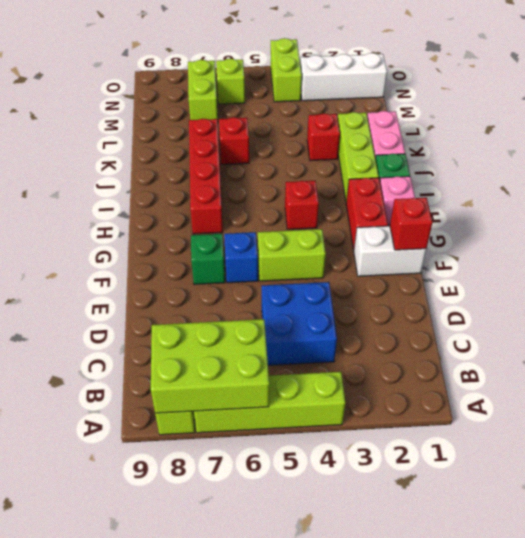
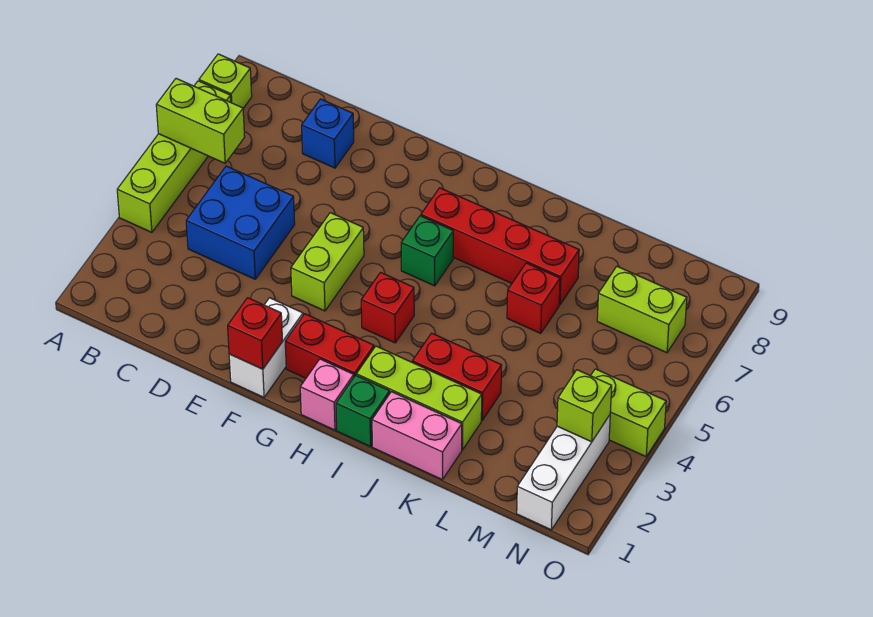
lime brick A6:B8 level 2 -> lime brick A6:B6 level 2
blue brick F6 level 1 -> blue brick D8 level 1
green brick F7 level 1 -> green brick H6 level 1
red brick K3 level 1 -> red brick J3:K3 level 1
lime brick N6 level 1 -> lime brick N3 level 2

